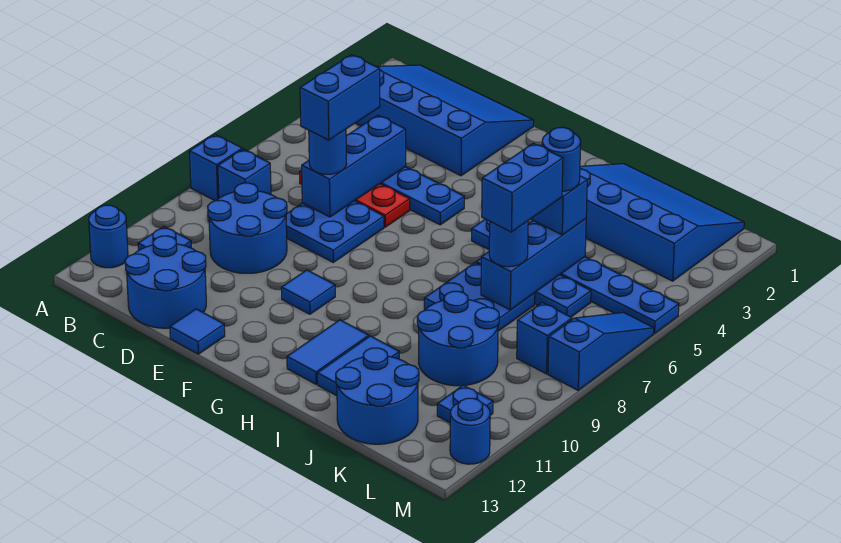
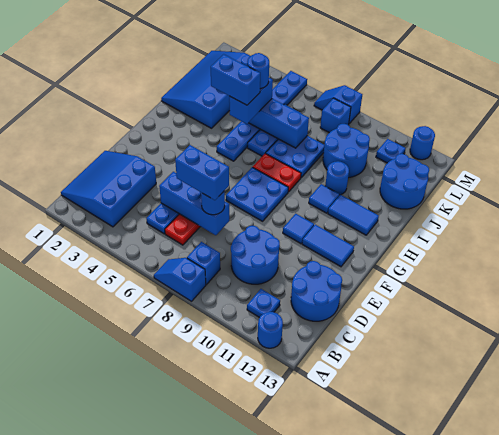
blue slope B1:E3 level 1 top 3 -> blue slope B1:D3 level 1 top 3
blue plate D7:E8 level 1 -> blue plate F7:G8 level 1
blue tile E13 level 1 -> blue tile H10 level 1
none -> red plate H7:H8 level 1
blue tile I11:I12 level 1 -> blue tile F11:F12 level 1
blue brick J6:J7 level 4 -> blue brick I4:I5 level 4
blue round brick J7 level 3 -> blue round brick I10 level 1
blue slope M6:M8 level 1 top 8 -> blue slope M7:M8 level 1 top 8

